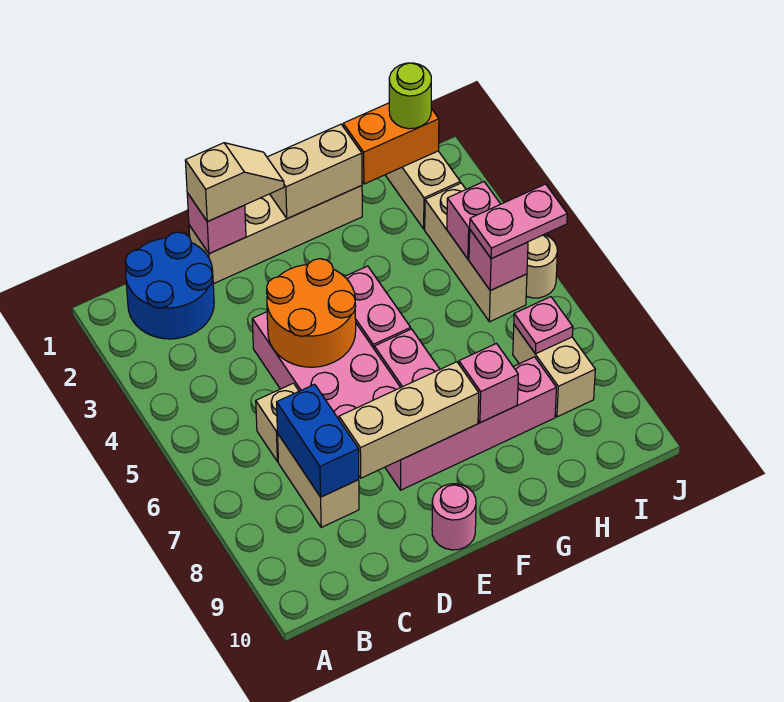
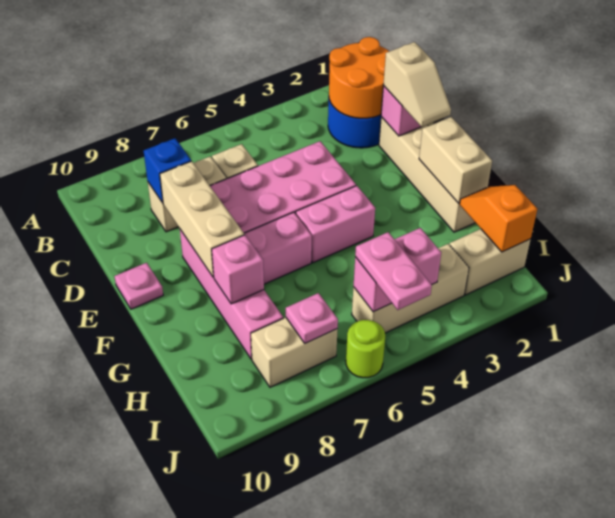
blue brick C7:C8 level 2 -> blue brick C8 level 2
orange round brick D4:E5 level 2 -> orange round brick B1:C2 level 2
pink round brick E10 level 1 -> pink plate E10 level 1
orange brick H1:I1 level 2 -> orange slope H1:I1 level 2 top I
lime round brick I1 level 3 -> lime round brick J6 level 1
tan round brick J5 level 1 -> none

